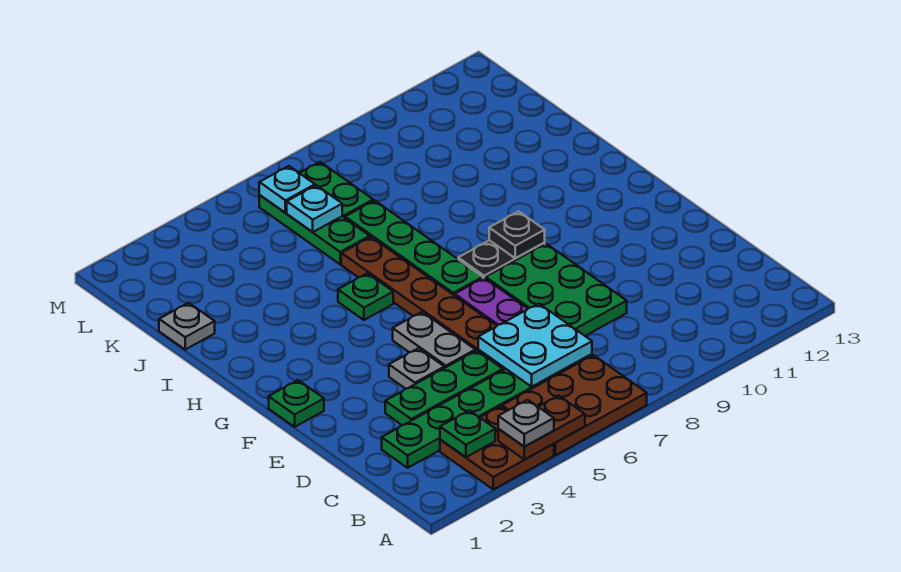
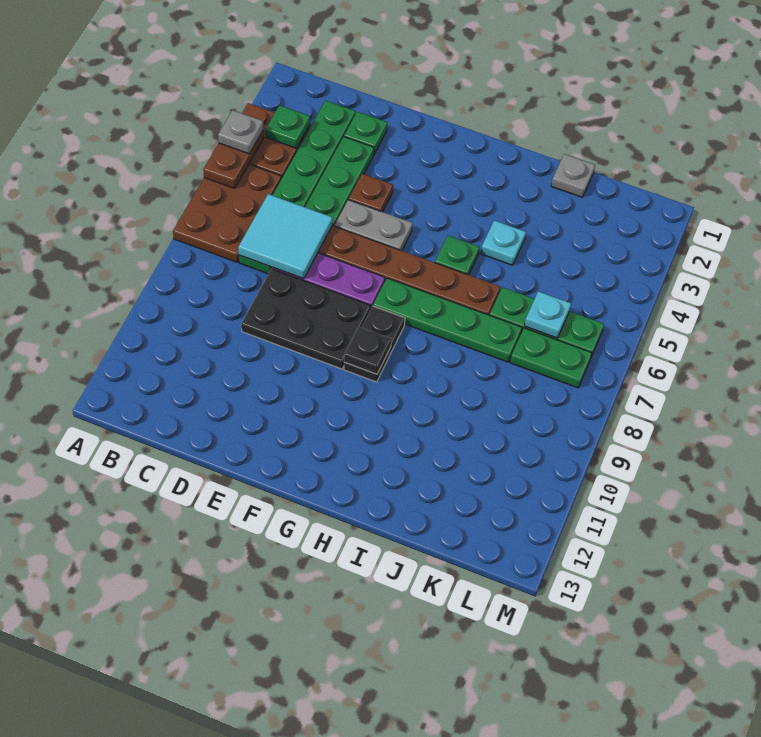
cyan plate C6:D7 level 2 -> cyan tile C6:D7 level 2
green plate D8:F9 level 1 -> black plate D8:F9 level 1
grey plate E4 level 1 -> brown plate E4 level 1
green plate F1 level 1 -> green plate D2 level 1
cyan plate L6 level 2 -> cyan plate I4 level 1

